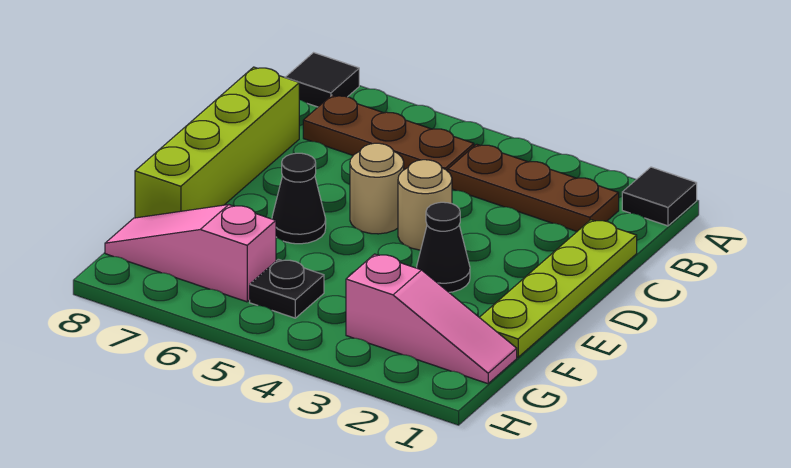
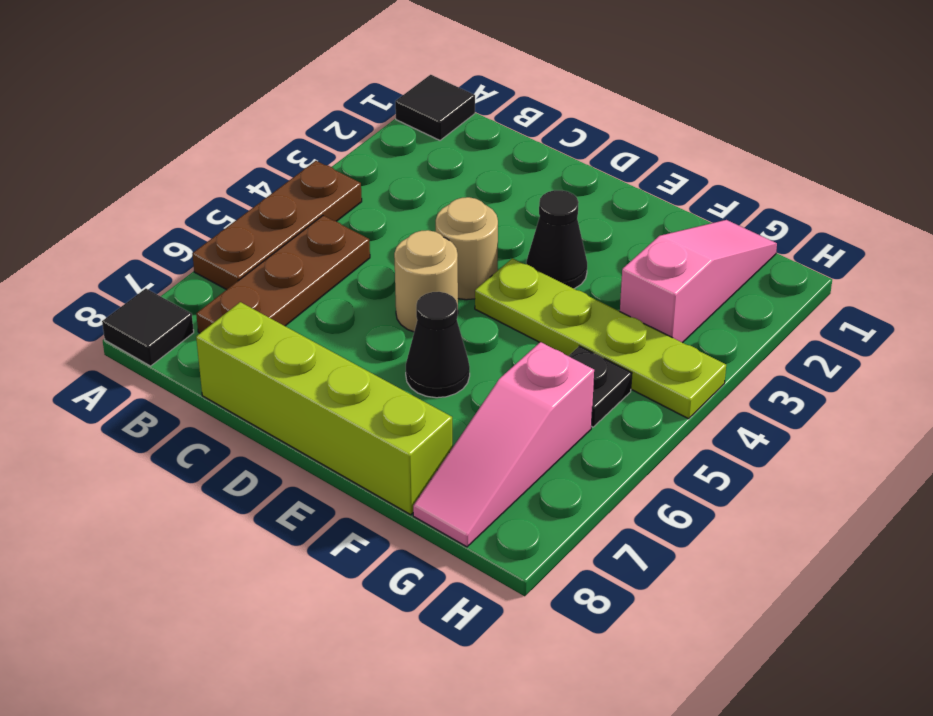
brown plate B2:B4 level 1 -> brown plate A4:A6 level 1
lime plate C1:F1 level 1 -> lime plate E4:H4 level 1

